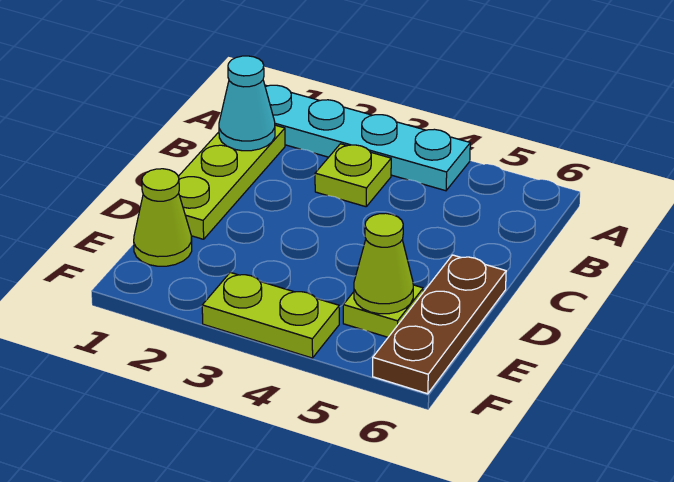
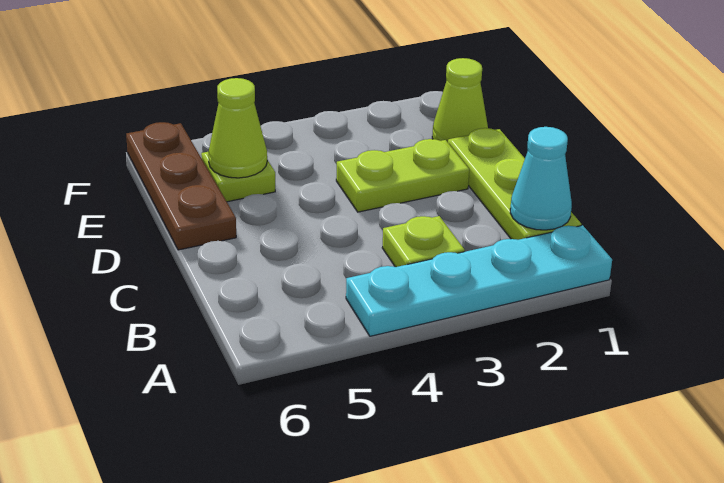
lime plate F3:F4 level 1 -> lime plate D2:D3 level 1

